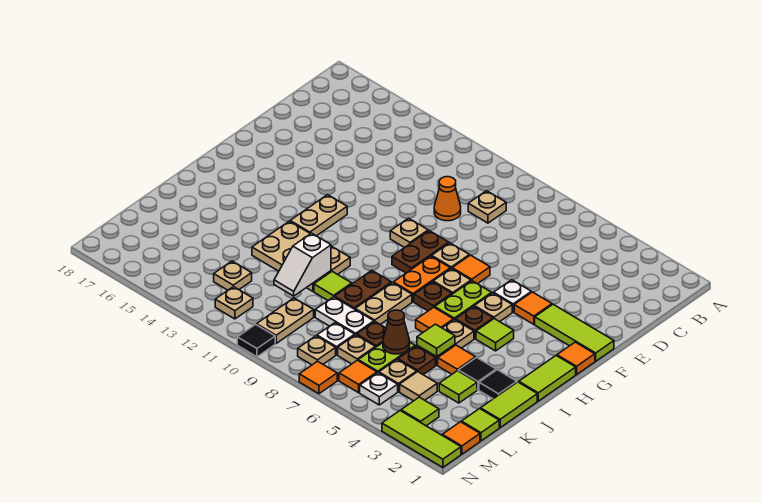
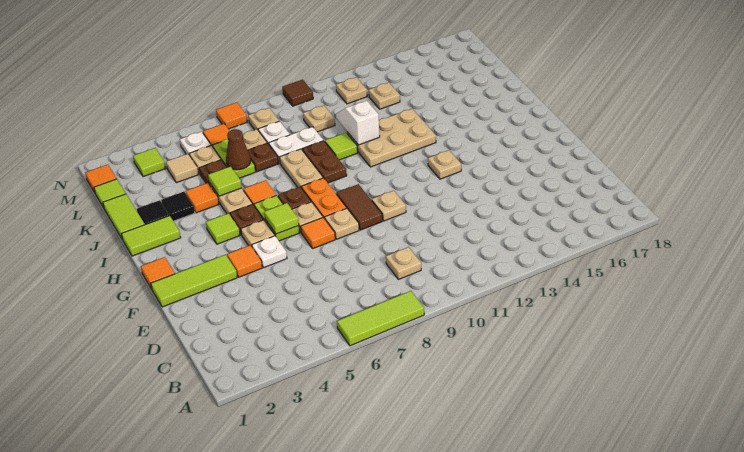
orange cone D10 level 1 -> none
brown plate F9:G9 level 1 -> brown tile F9:G9 level 1
tan plate G13:H13 level 1 -> tan plate G13 level 1
lime tile H1:I1 level 1 -> lime tile I1:I2 level 1
lime tile K3 level 1 -> lime tile G6 level 2
tan plate L10:M10 level 1 -> tan plate L10 level 1
lime tile N1:N3 level 1 -> lime tile A6:A8 level 1
black tile N10 level 1 -> brown tile N10 level 1

